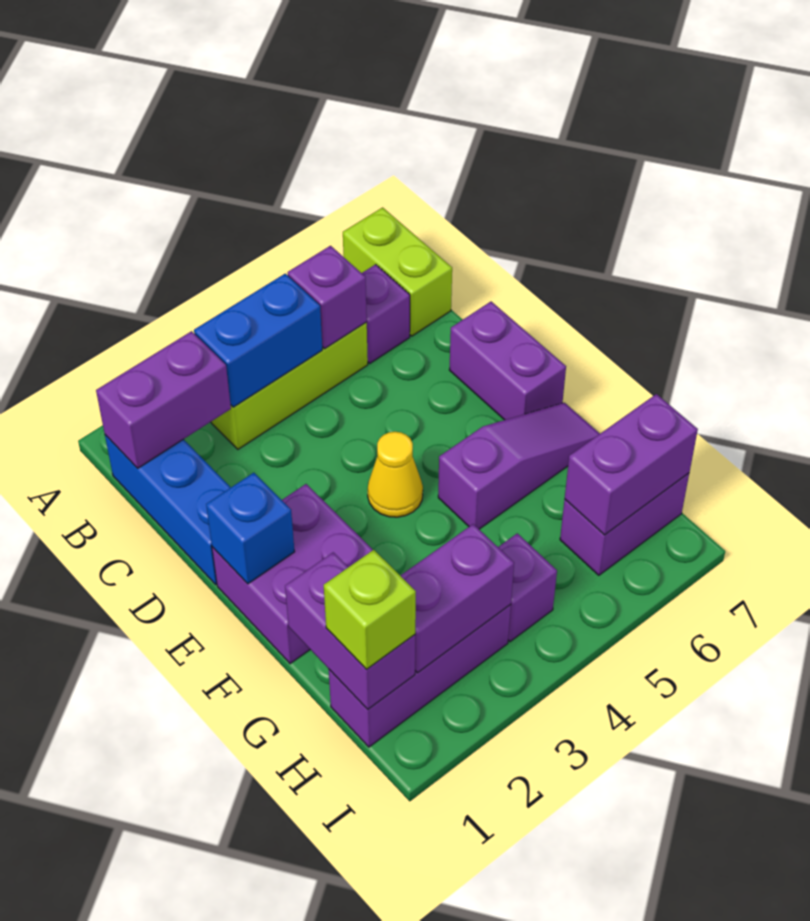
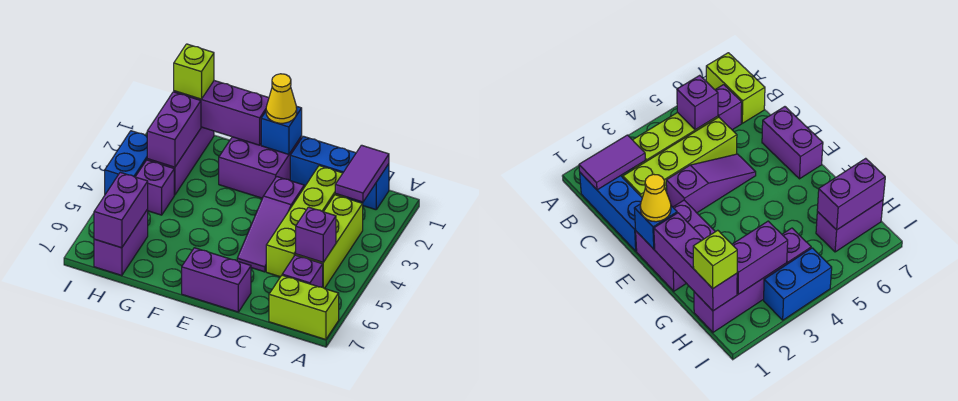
purple brick B1:B2 level 2 -> purple tile B1:B2 level 2
blue brick B3:B4 level 2 -> blue brick I3:I4 level 1
none -> lime brick C2:C5 level 1
yellow cone E4 level 1 -> yellow cone E1 level 3
purple slope F5:F7 level 1 top 5 -> purple slope D3:D5 level 1 top 3
purple brick G1:H1 level 2 -> purple brick F1:H1 level 2

